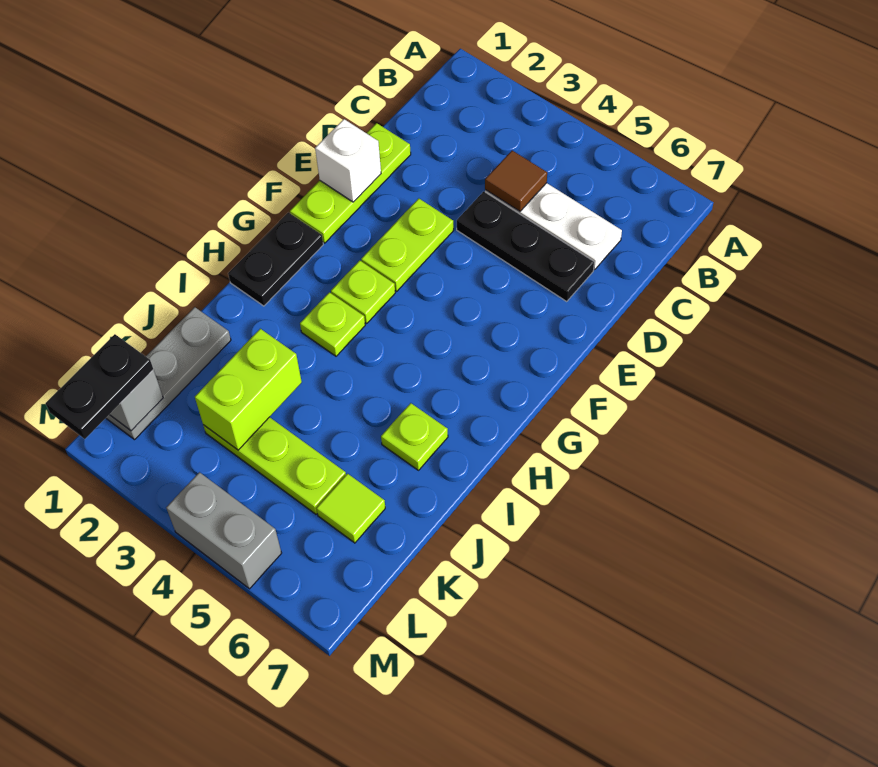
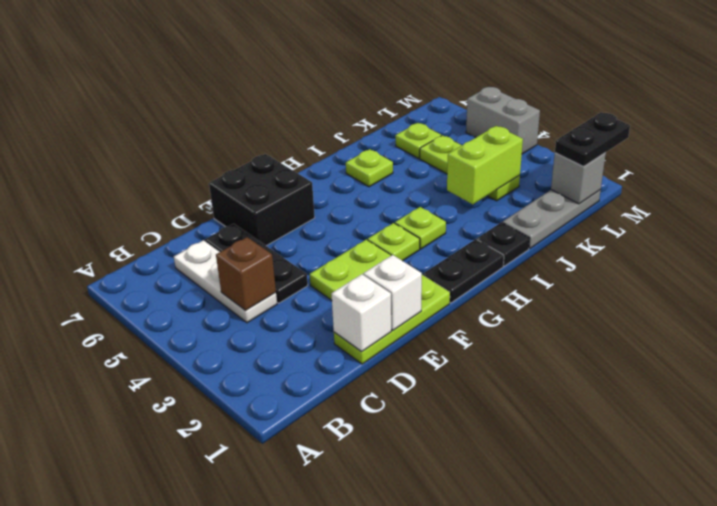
brown tile C4 level 2 -> brown brick C4 level 2
none -> white brick D1 level 2
none -> black brick E6:F7 level 1
none -> black plate I1 level 1
lime tile K6 level 1 -> lime plate K6 level 1

